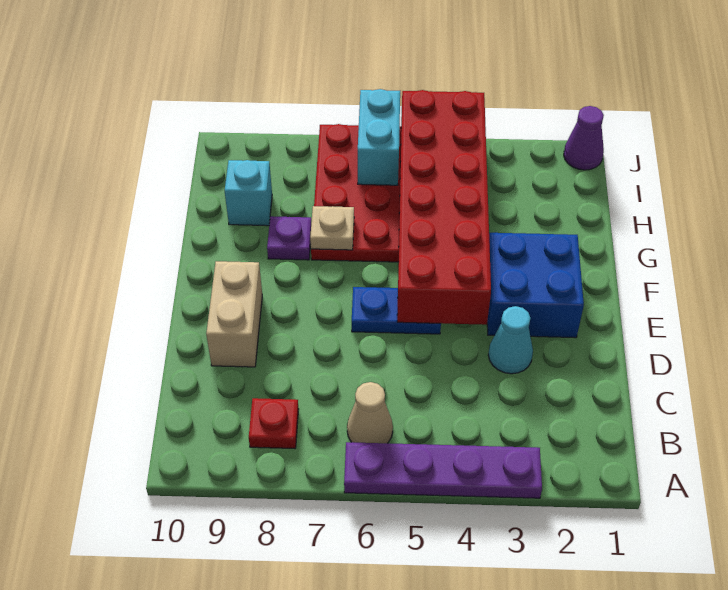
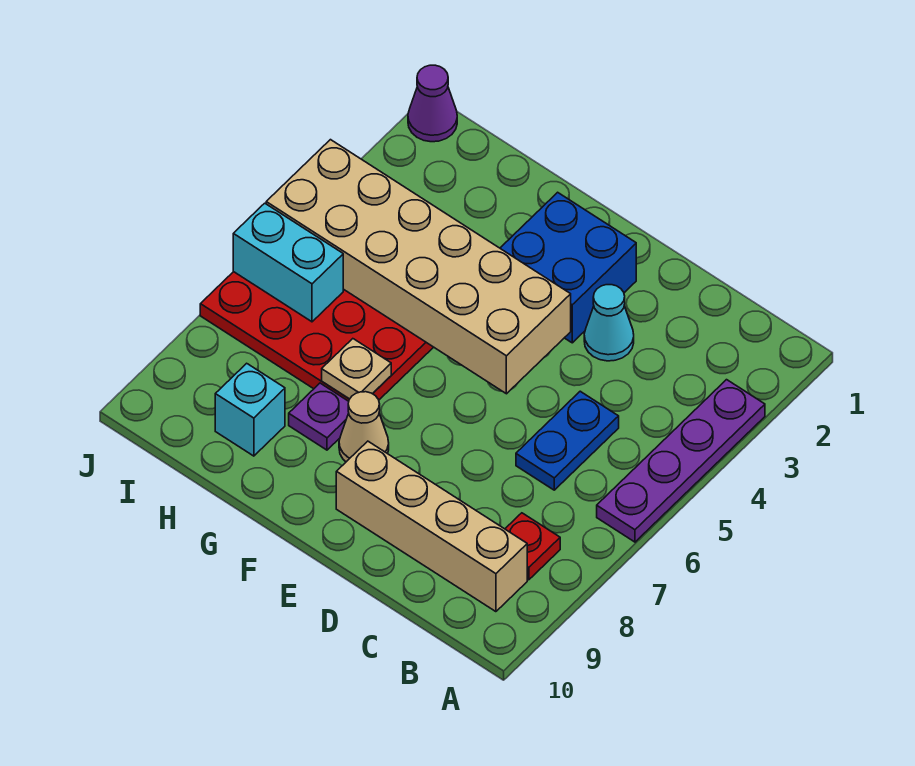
tan cone B6 level 1 -> tan cone F8 level 1
tan brick D9:E9 level 1 -> tan brick B9:E9 level 1
red brick E4:J5 level 2 -> tan brick E4:J5 level 2
blue plate E5:E6 level 1 -> blue plate C5:C6 level 1

